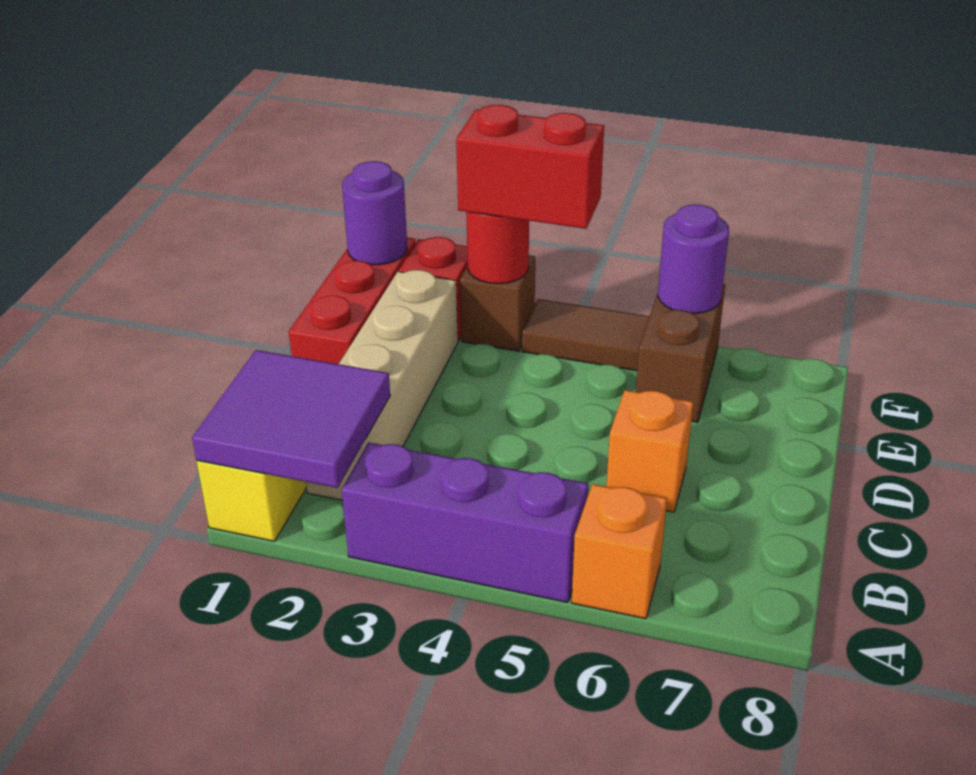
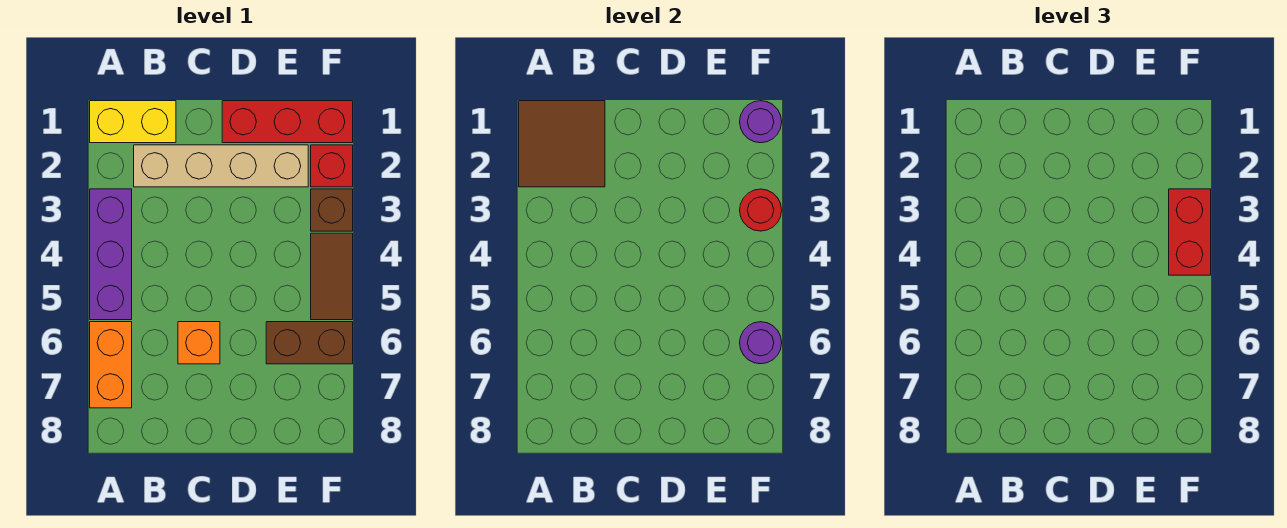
purple tile A1:B2 level 2 -> brown tile A1:B2 level 2
orange brick A6 level 1 -> orange brick A6:A7 level 1

